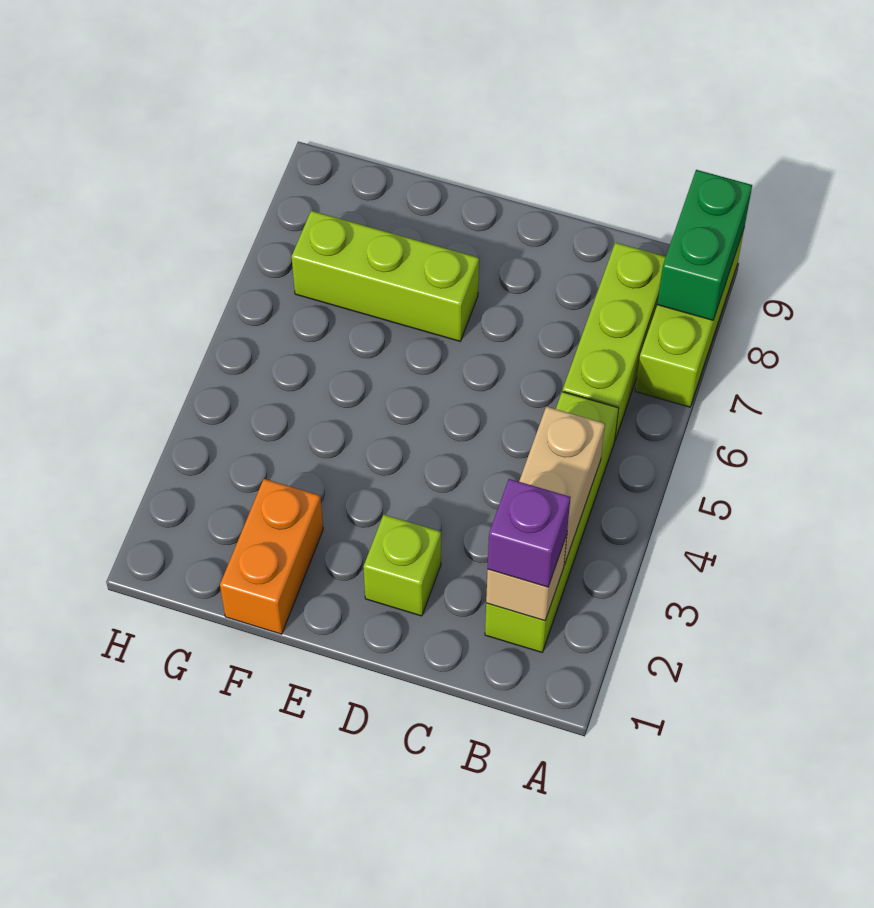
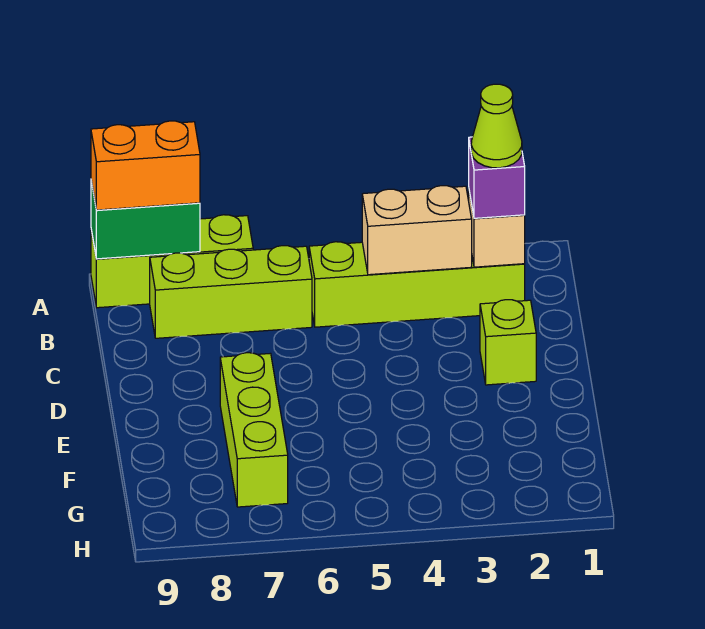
none -> lime cone B2 level 4
orange brick F1:F2 level 1 -> orange brick A8:A9 level 3

